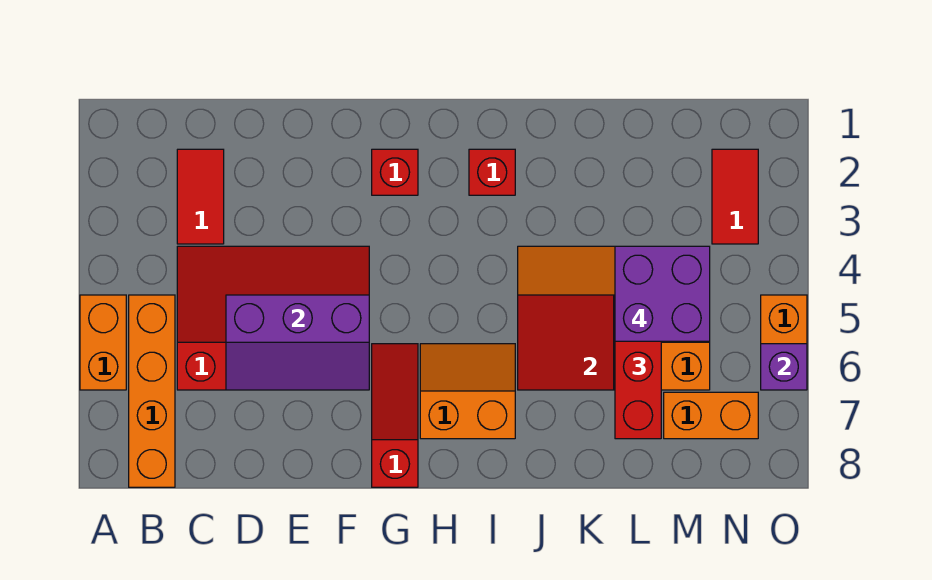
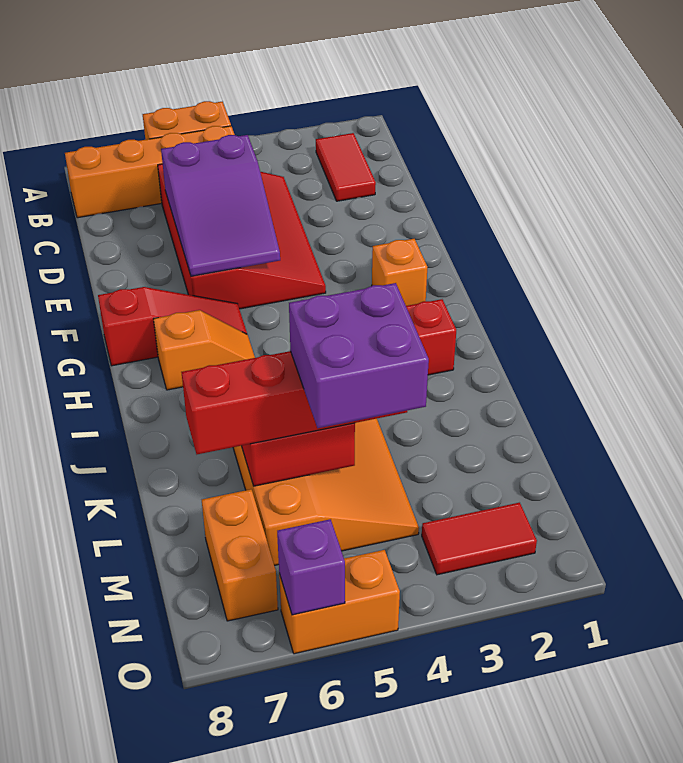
red tile C2:C3 level 1 -> red tile B2:C2 level 1
purple slope D5:F6 level 2 top 5 -> purple slope D5:F6 level 2 top D
red brick G2 level 1 -> orange brick G2 level 1
orange slope H6:I7 level 1 top 7 -> orange slope H6:H7 level 1 top 7

